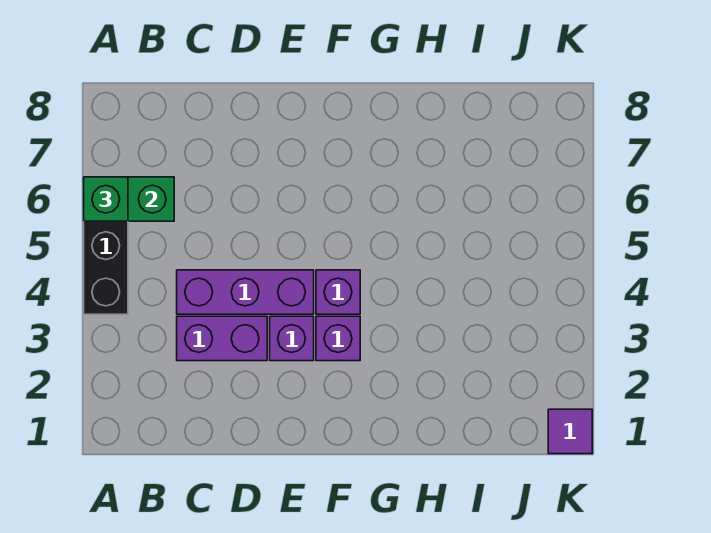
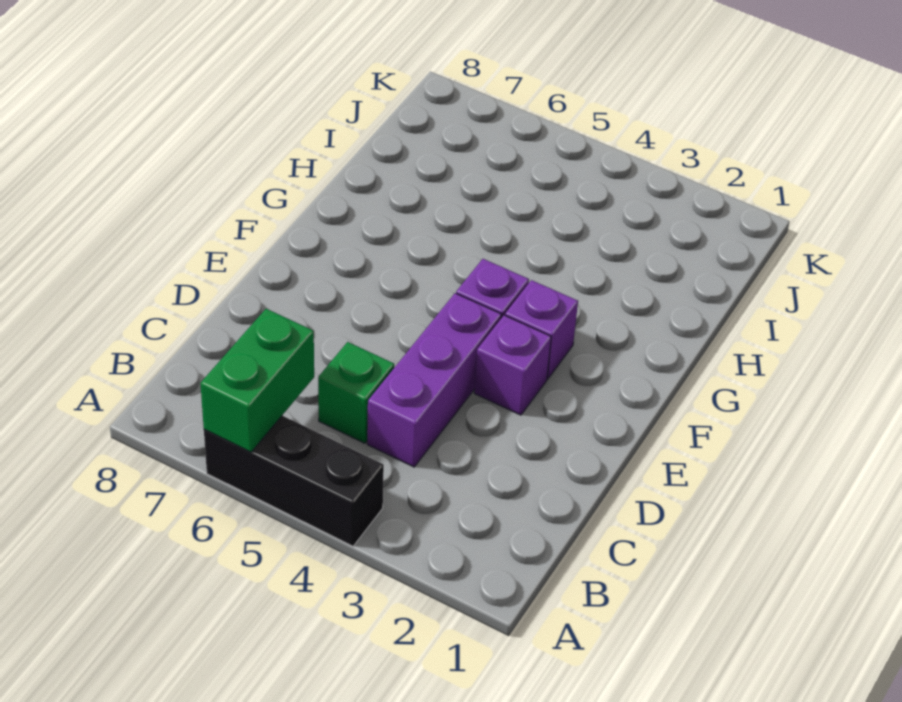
green brick A6 level 3 -> green brick C5 level 1
purple brick C3:D3 level 1 -> none
purple tile K1 level 1 -> none

